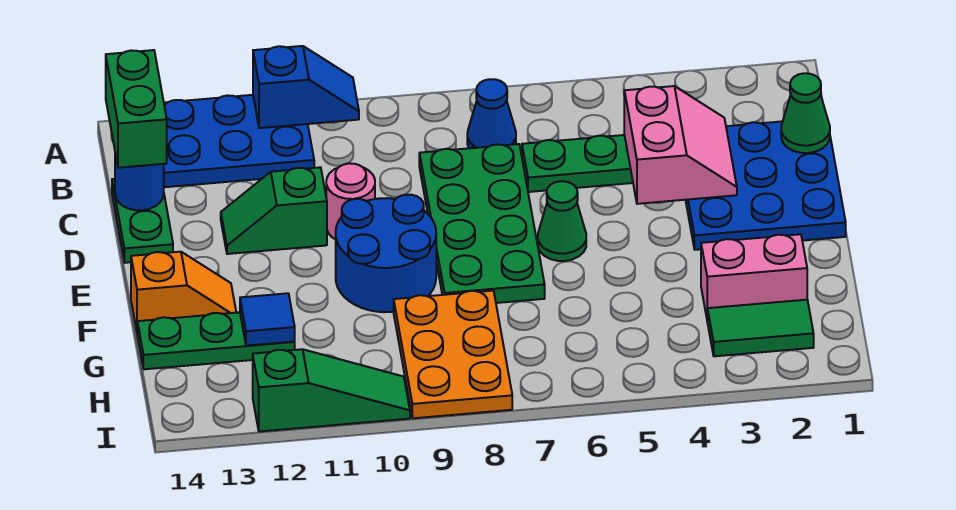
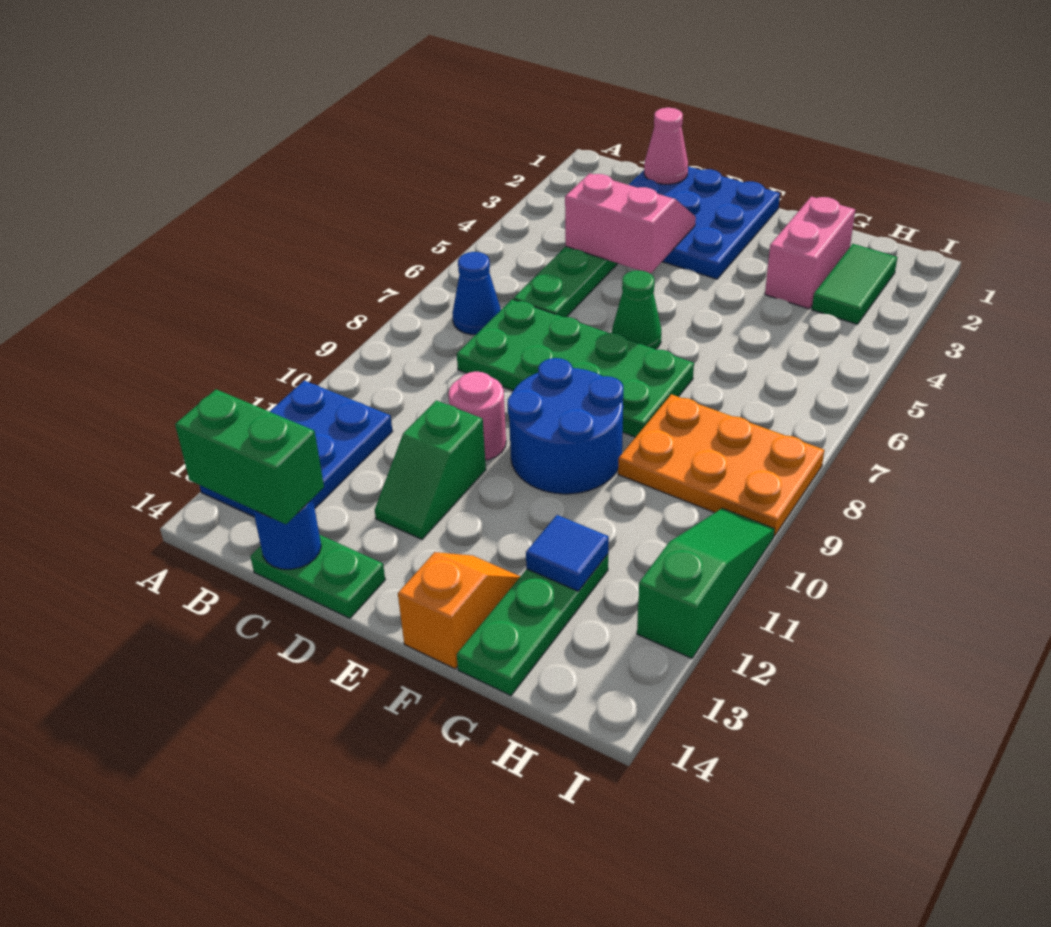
blue slope A10:A11 level 2 top 11 -> none
green cone C1 level 2 -> pink cone C1 level 2

